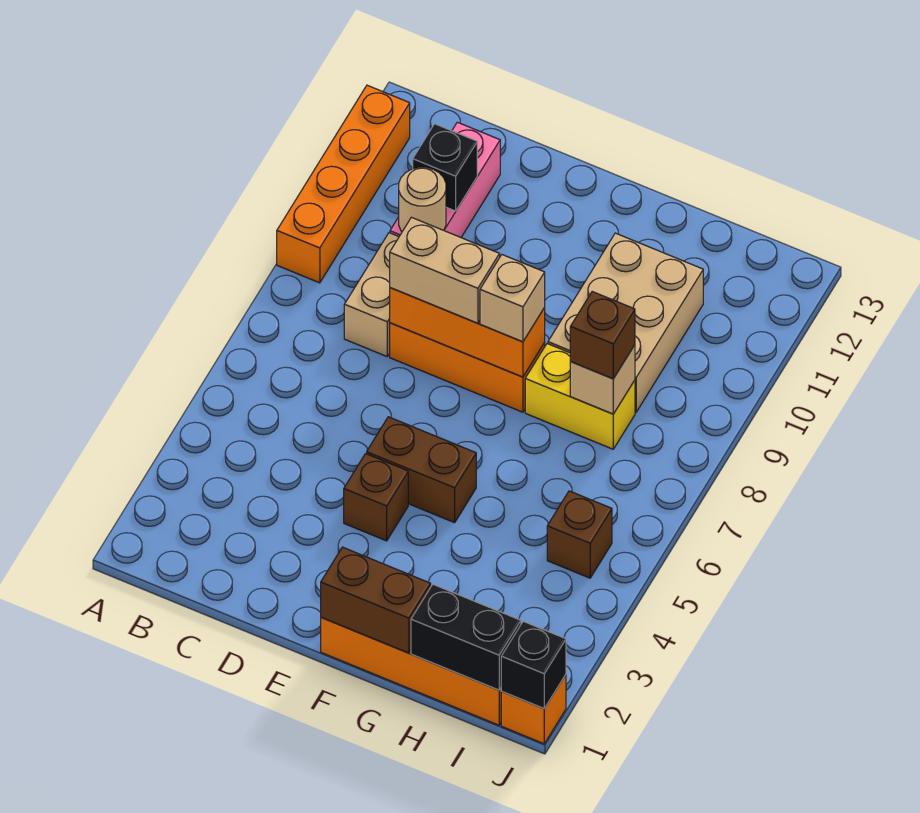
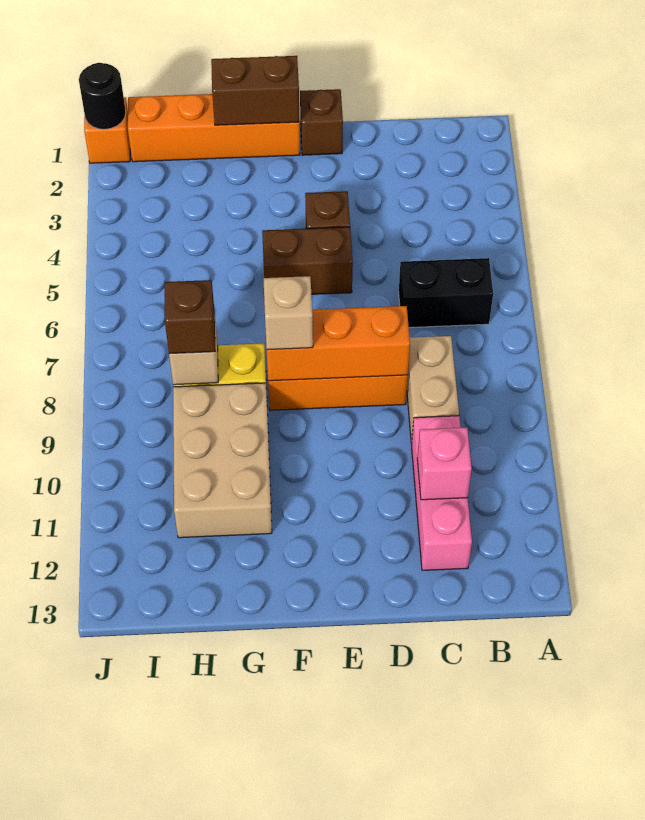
orange brick A9:A12 level 1 -> none
tan round brick C10 level 2 -> none
black brick C11 level 2 -> pink brick C11 level 2
tan brick D8:E8 level 3 -> none
black brick H1:I1 level 2 -> black brick B6:C6 level 1
brown brick I5 level 1 -> brown brick E1 level 1
black brick J1 level 2 -> black round brick J1 level 2

